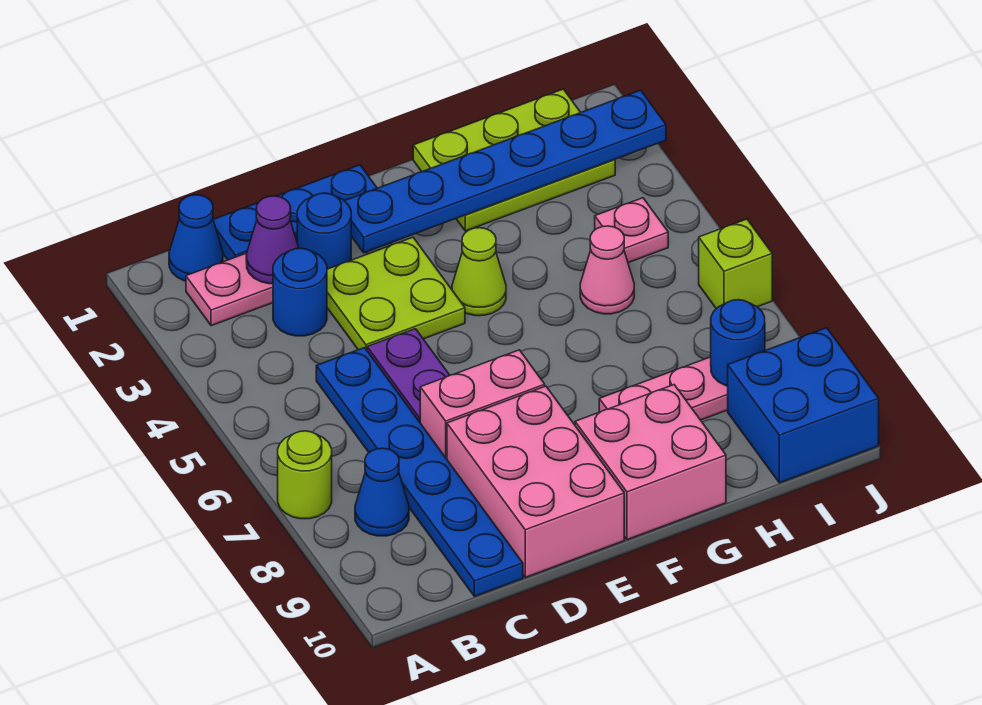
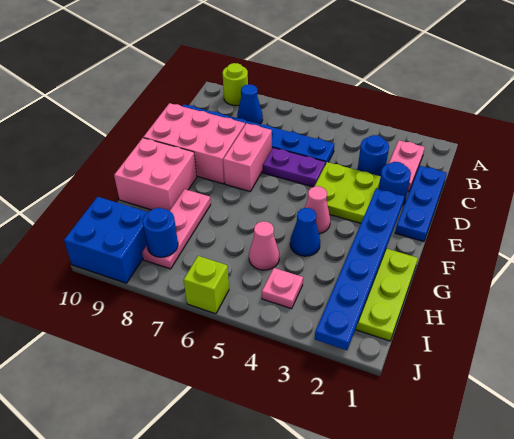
lime round brick A7 level 1 -> lime round brick A9 level 1
blue cone B1 level 1 -> blue cone G4 level 1
purple cone C2 level 2 -> none
lime cone F4 level 1 -> pink cone F4 level 1

